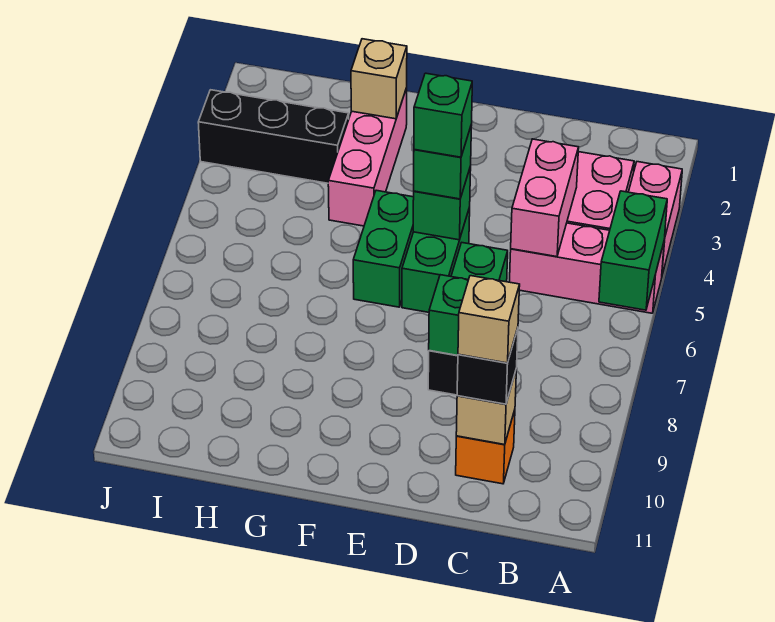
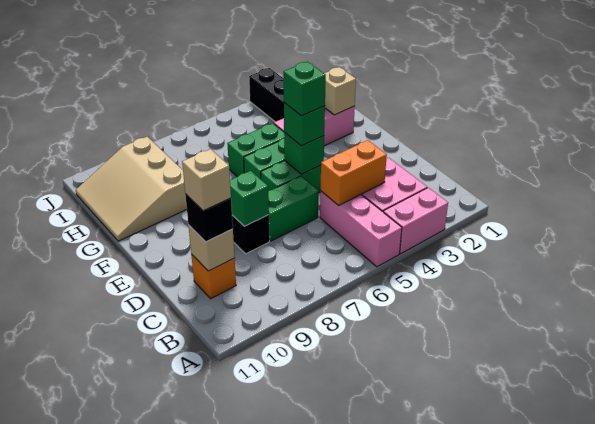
green brick A5:A6 level 2 -> green brick G5:G6 level 1
pink brick C4:C5 level 2 -> orange brick C4:C5 level 2
none -> tan slope G9:I11 level 1 top 9

